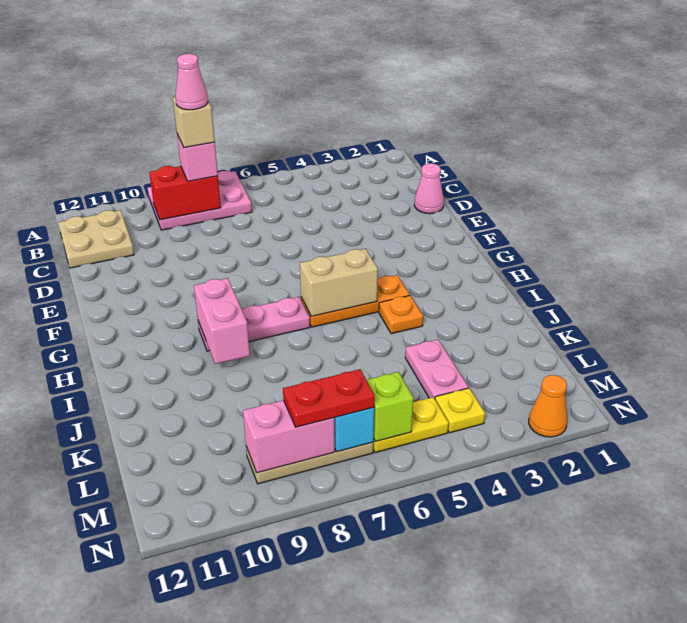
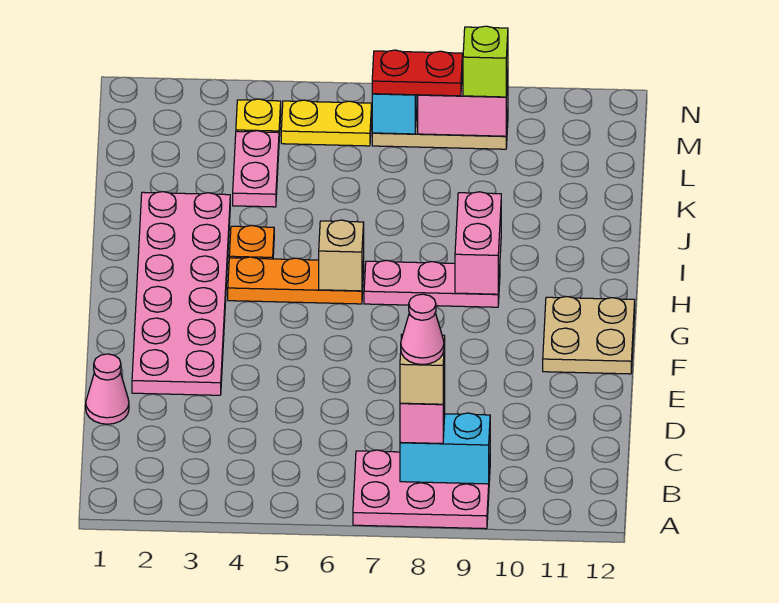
red brick B8:B9 level 2 -> cyan brick B8:B9 level 2
tan plate B11:C12 level 1 -> tan plate F11:G12 level 1
none -> pink plate E2:J3 level 1
tan brick H5:H6 level 2 -> tan brick H6 level 2
lime brick M6 level 2 -> lime brick M9 level 3
orange cone N2 level 1 -> none

